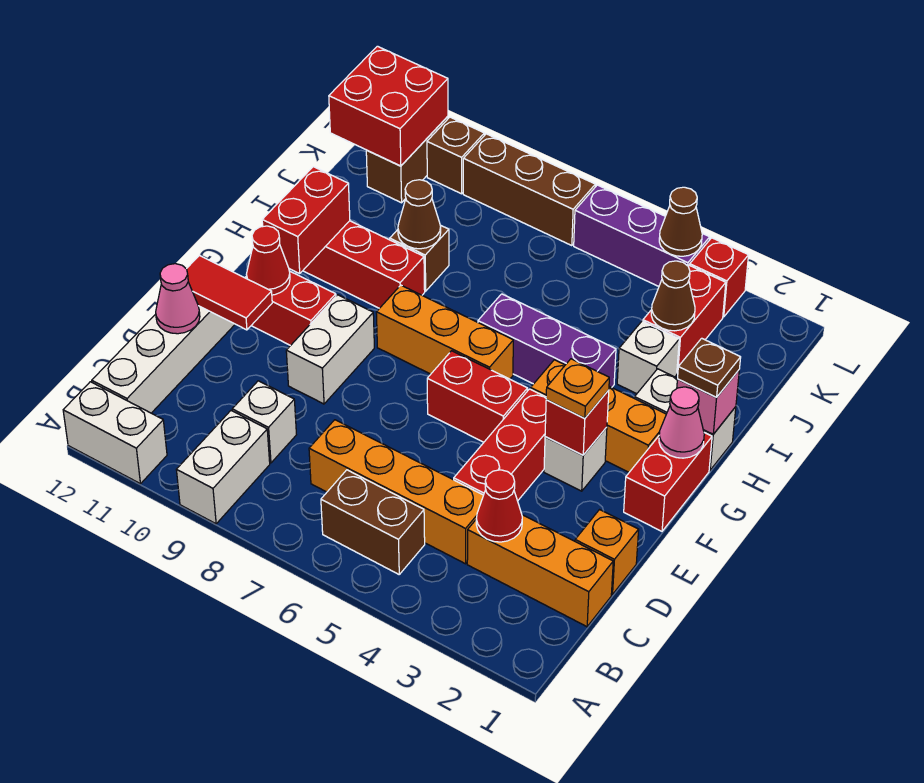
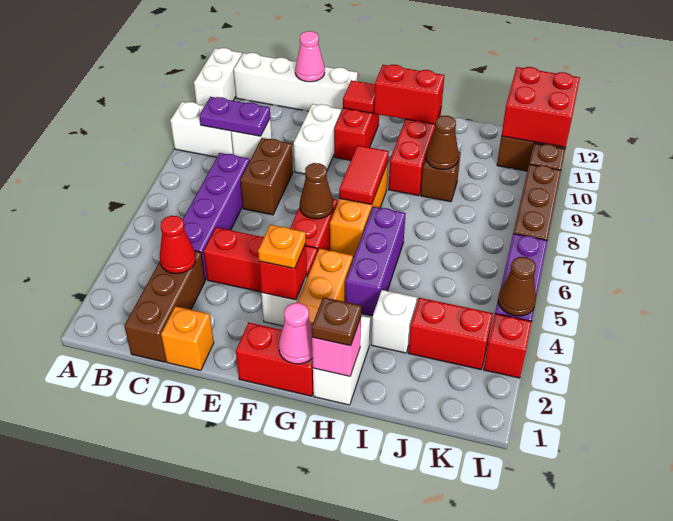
brown brick B5:B6 level 1 -> brown brick D7:D8 level 1
none -> purple plate B9:C9 level 2
orange brick C1:C3 level 1 -> brown brick C1:C3 level 1
orange brick C4:C7 level 1 -> purple brick C4:C7 level 1
white brick E9:F9 level 1 -> white brick E9:E10 level 1
red tile E11:E12 level 2 -> red tile G7:G8 level 2
red cone F11 level 2 -> red tile F11 level 2
brown cone J3 level 2 -> brown cone F6 level 2

